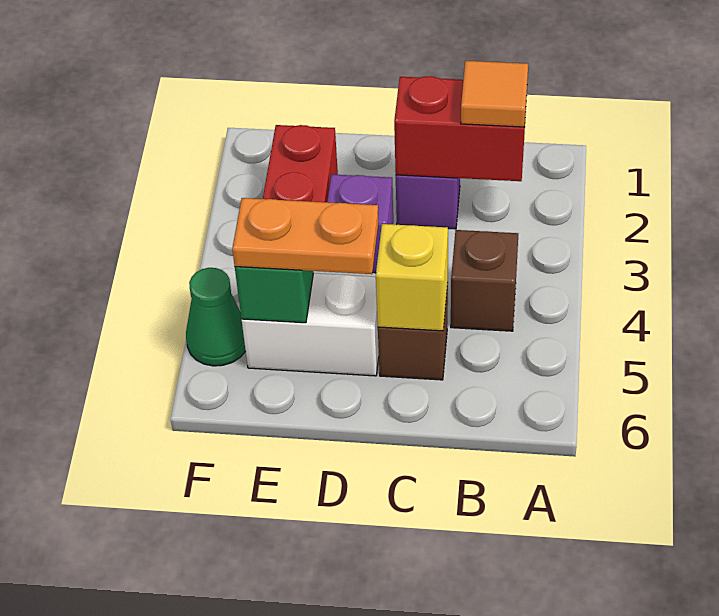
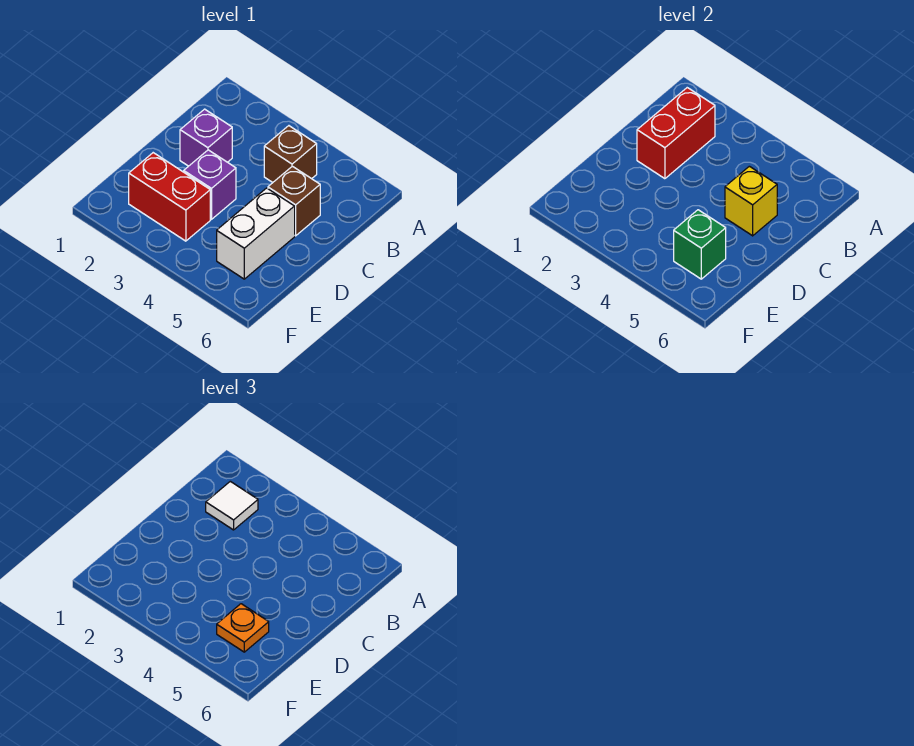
orange tile B2 level 3 -> white tile B2 level 3
orange plate D5:E5 level 3 -> orange plate E5 level 3
green cone F5 level 1 -> none

